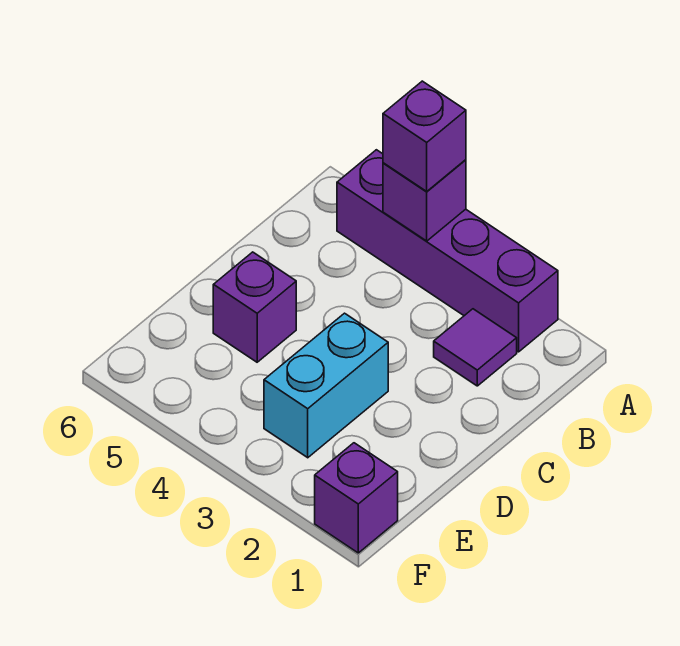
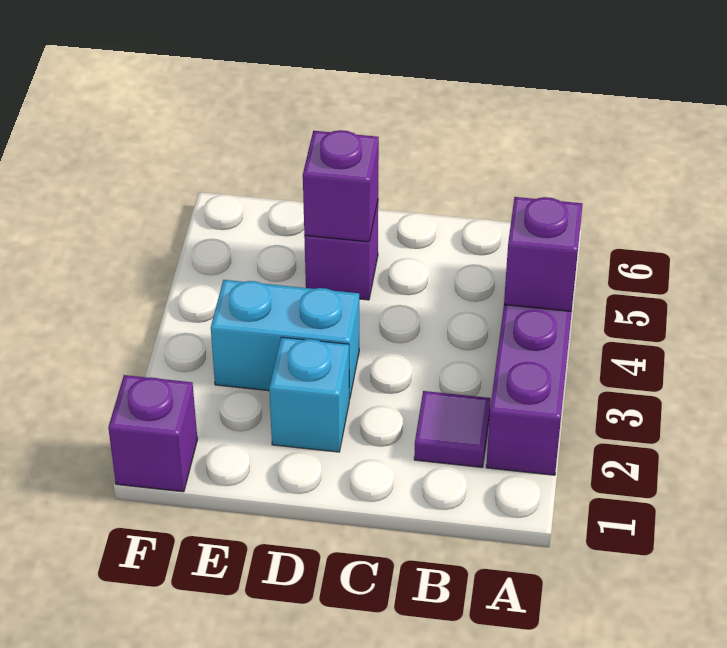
purple brick A4 level 3 -> purple brick D5 level 2
none -> cyan brick D2 level 1

